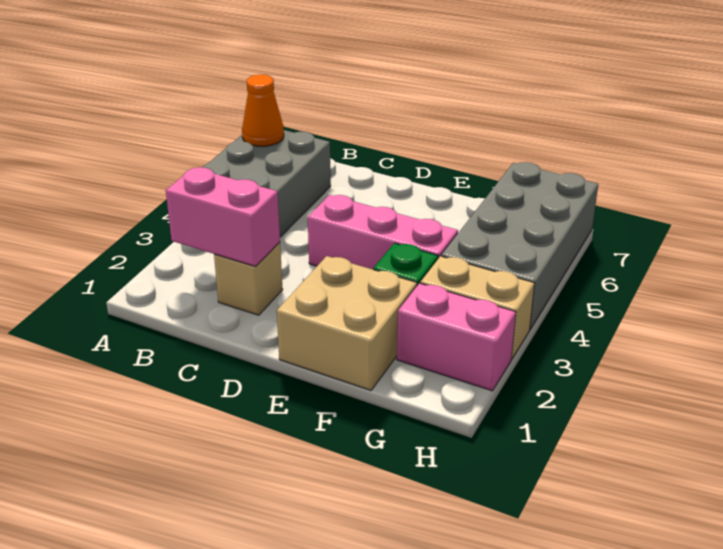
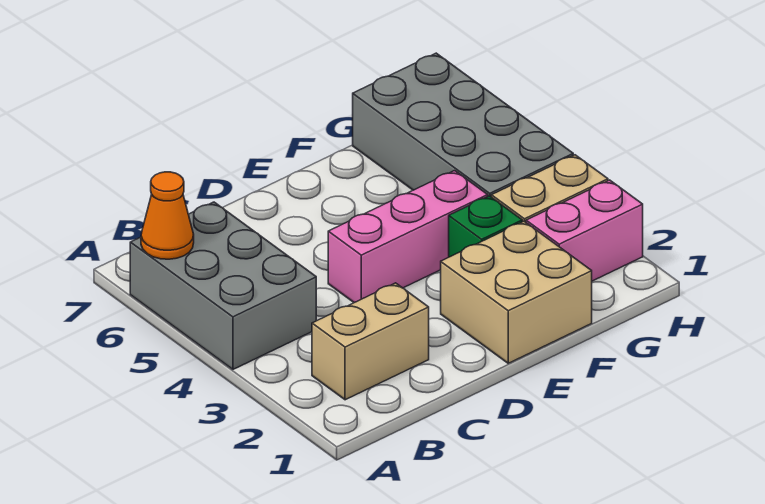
pink brick B2:C2 level 2 -> none
tan brick C2 level 1 -> tan brick B2:C2 level 1

